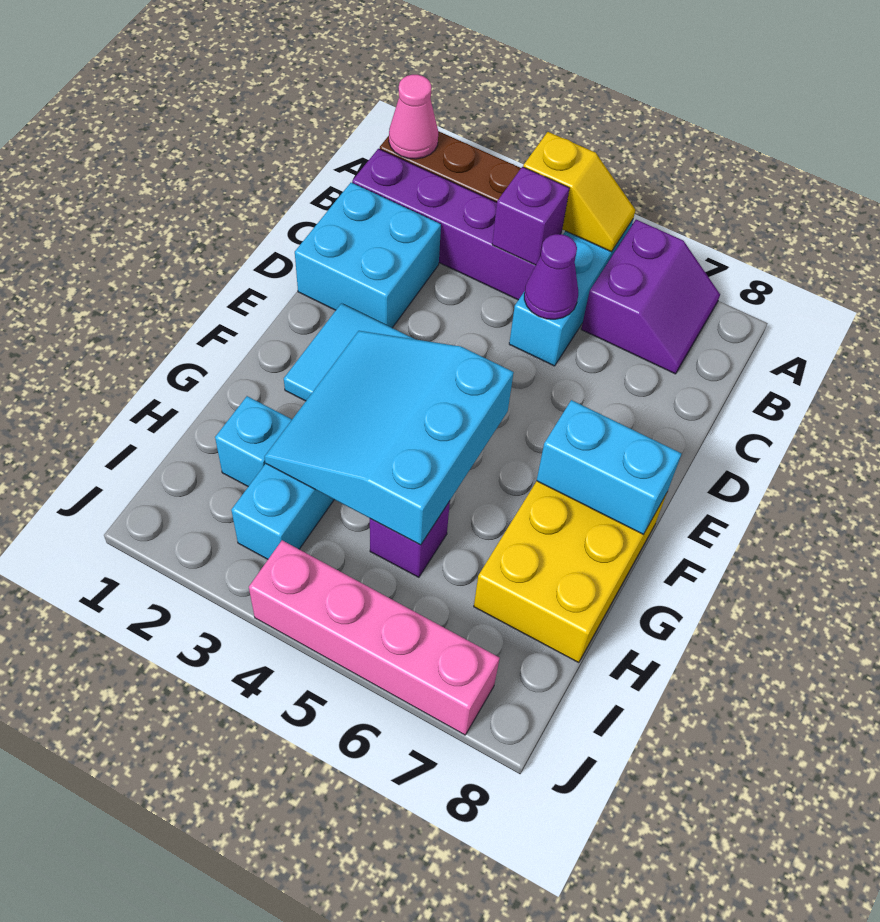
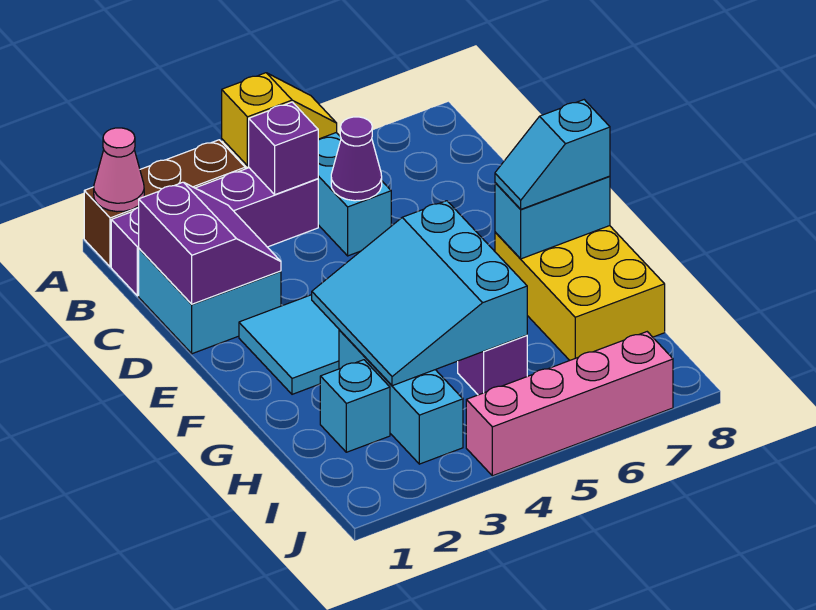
purple slope A6:B7 level 1 top 6 -> purple slope C1:D2 level 2 top 1
none -> cyan slope F7:F8 level 3 top 8

